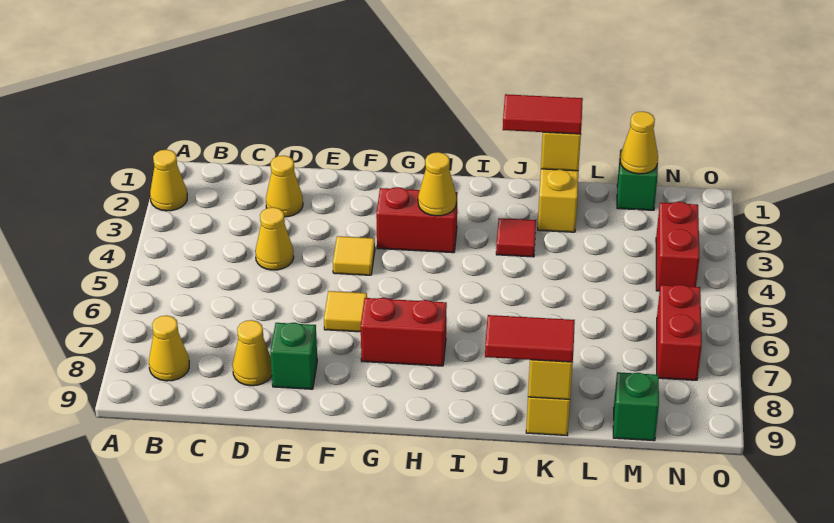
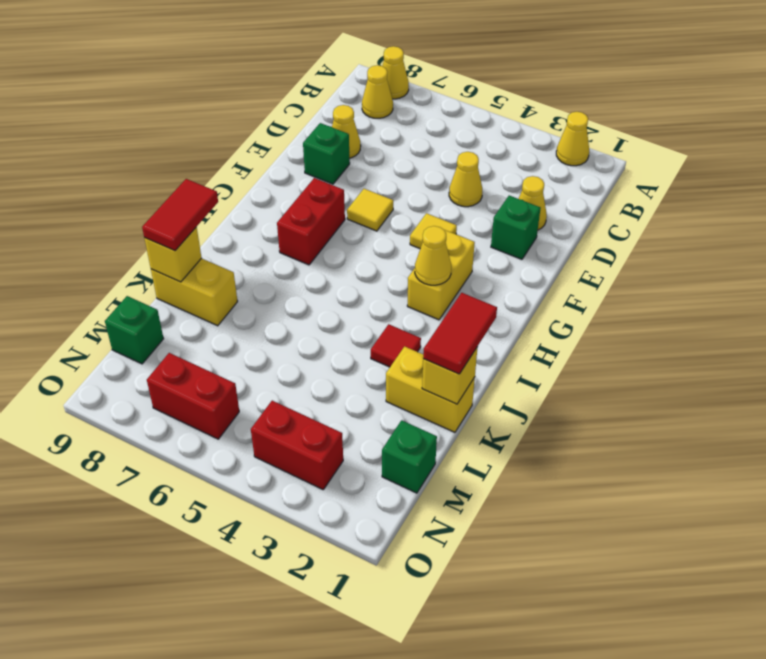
none -> green brick E2 level 1
red brick G3:H3 level 1 -> yellow brick G3:H3 level 1
yellow cone M1 level 2 -> yellow cone A8 level 1

